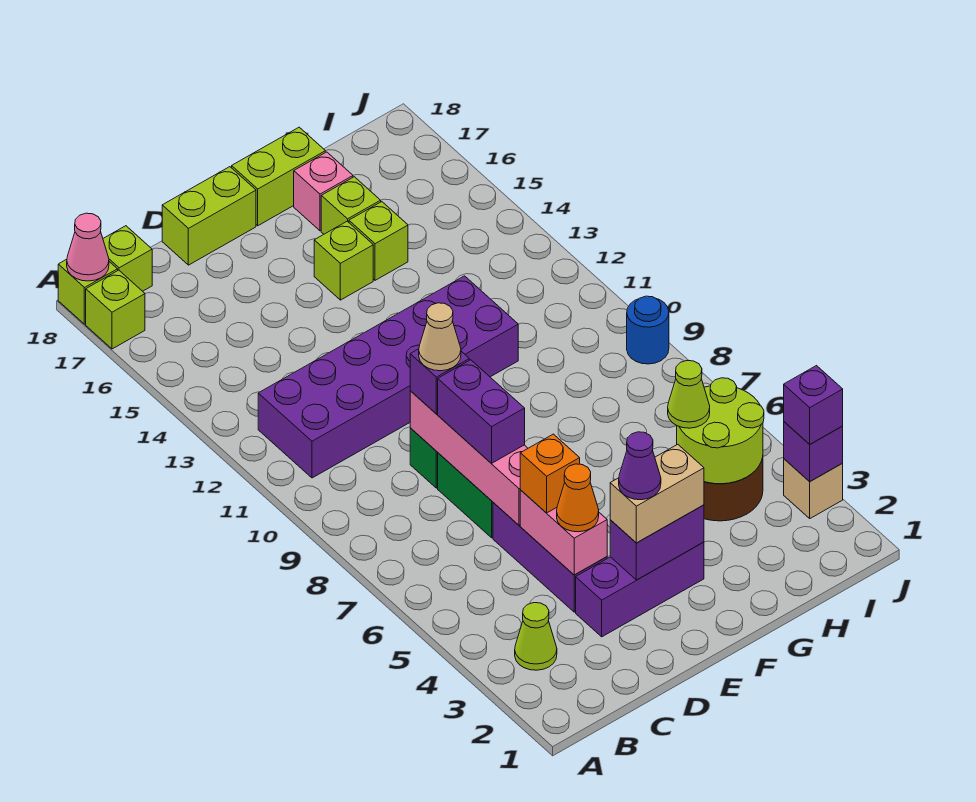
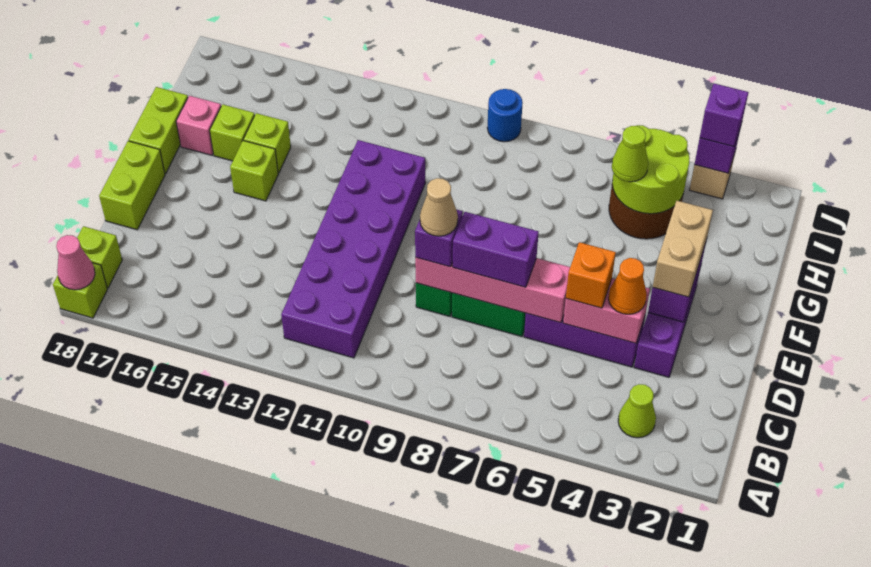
lime brick A17 level 1 -> none
purple cone E3 level 4 -> none

